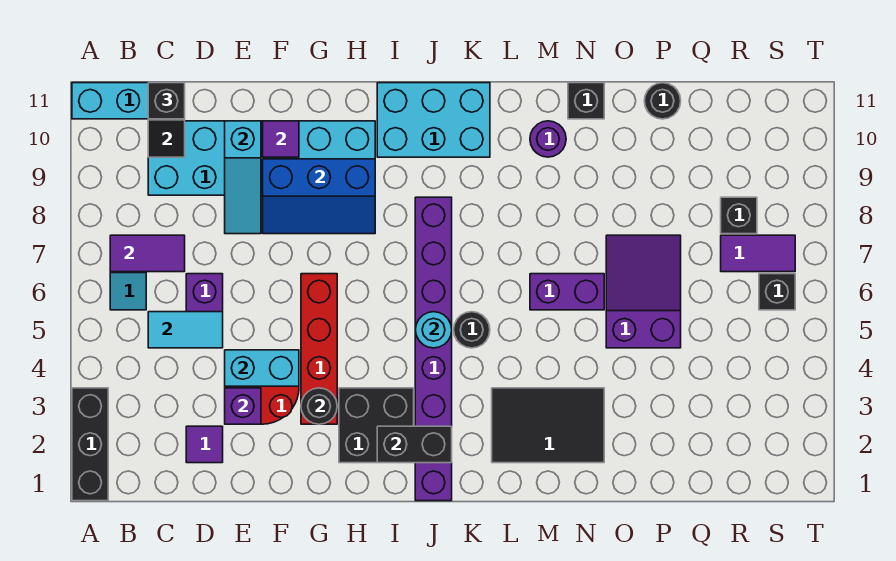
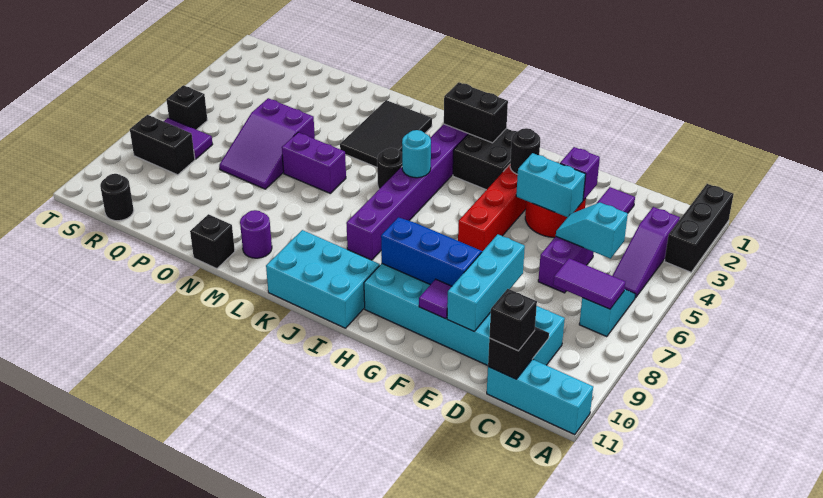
none -> purple slope B3:B5 level 1 top 3
cyan tile C5:D5 level 2 -> cyan slope C5:D5 level 2 top C
cyan slope E8:E10 level 2 top 10 -> cyan brick E8:E10 level 2
black tile L2:N3 level 1 -> black tile L2:M4 level 1
black round brick P11 level 1 -> black round brick R11 level 1
black brick R8 level 1 -> black brick R8:S8 level 1

